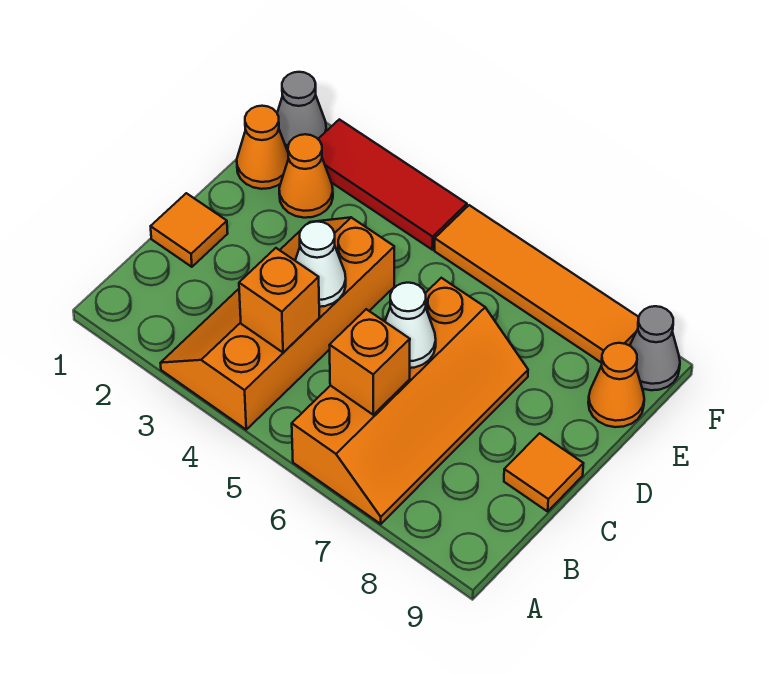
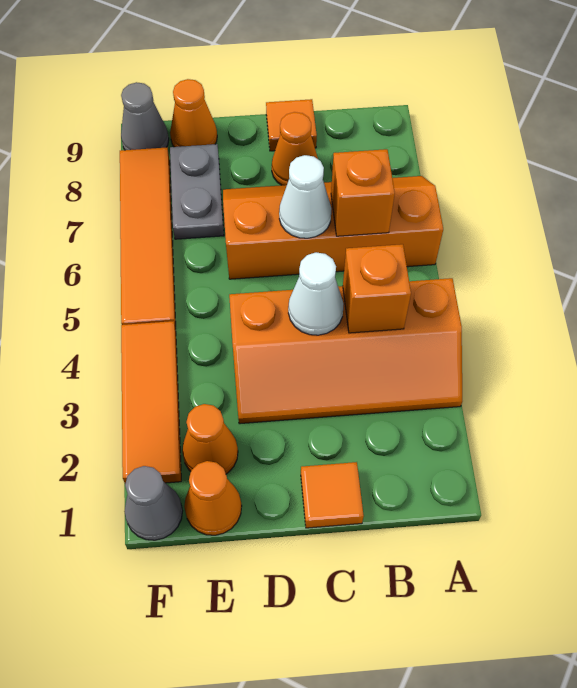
none -> orange cone C8 level 1
none -> grey plate E7:E8 level 1
red tile F2:F4 level 1 -> orange tile F2:F4 level 1

